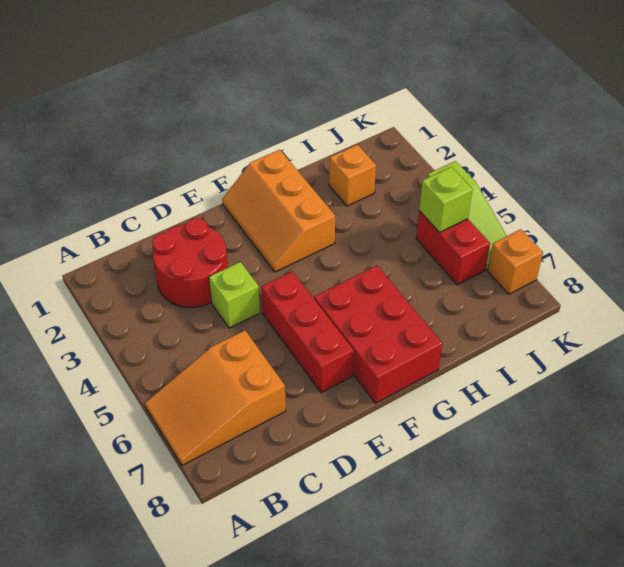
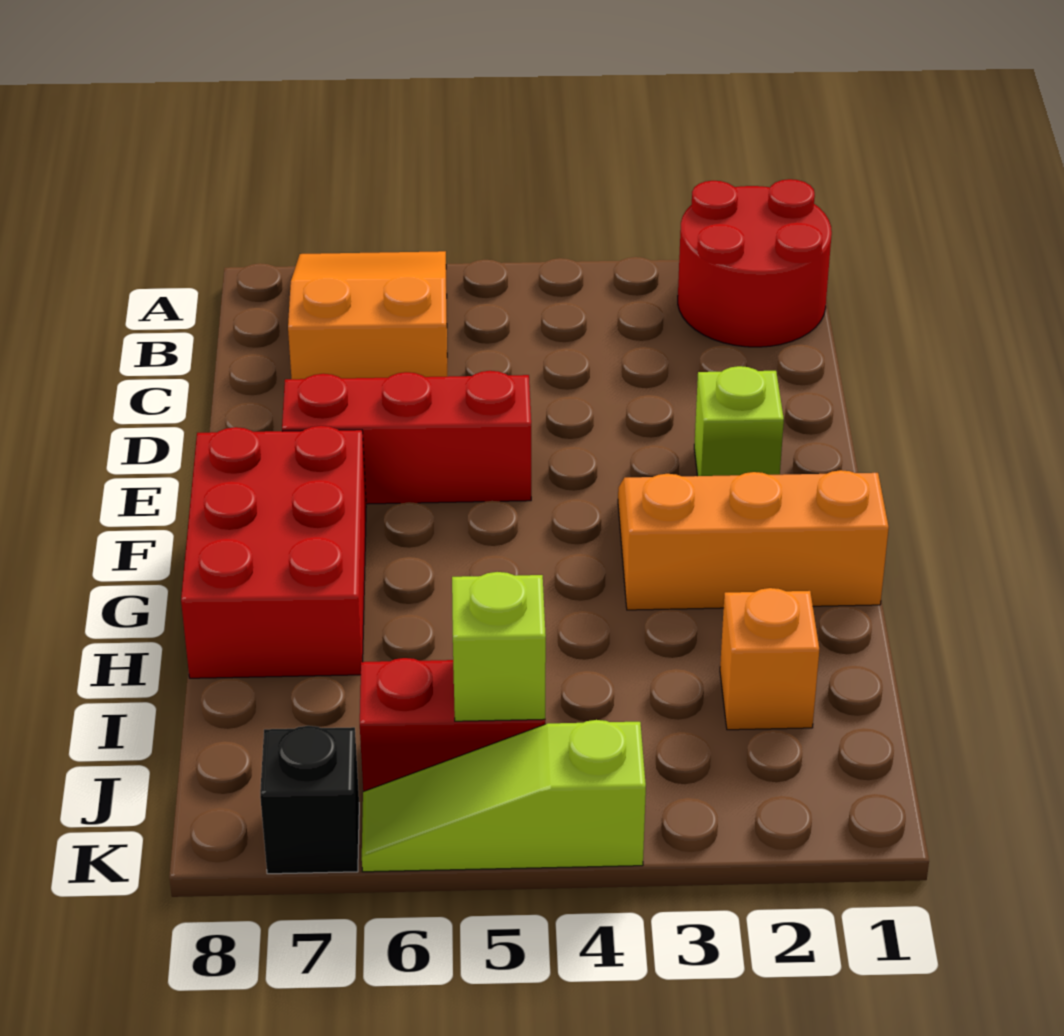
red round brick C2:D3 level 1 -> red round brick A1:B2 level 1
lime brick D4 level 1 -> lime brick E2 level 1
red brick F6:G8 level 1 -> red brick F7:H8 level 1
orange brick K7 level 1 -> black brick K7 level 1

